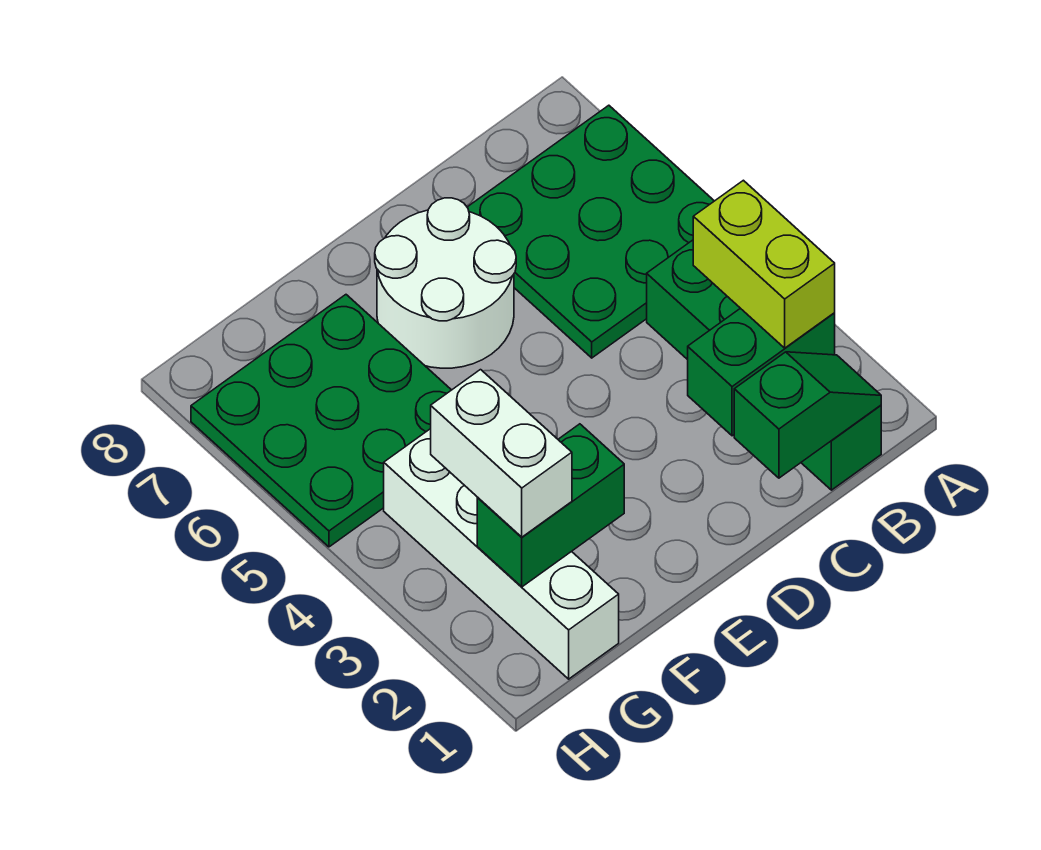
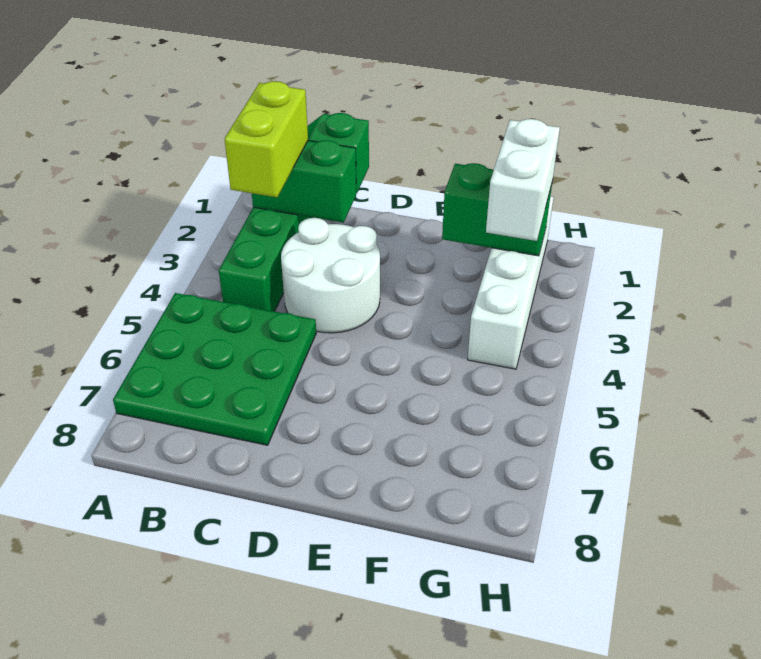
white round brick D6:E7 level 1 -> white round brick C3:D4 level 1
green plate F5:H7 level 1 -> none

